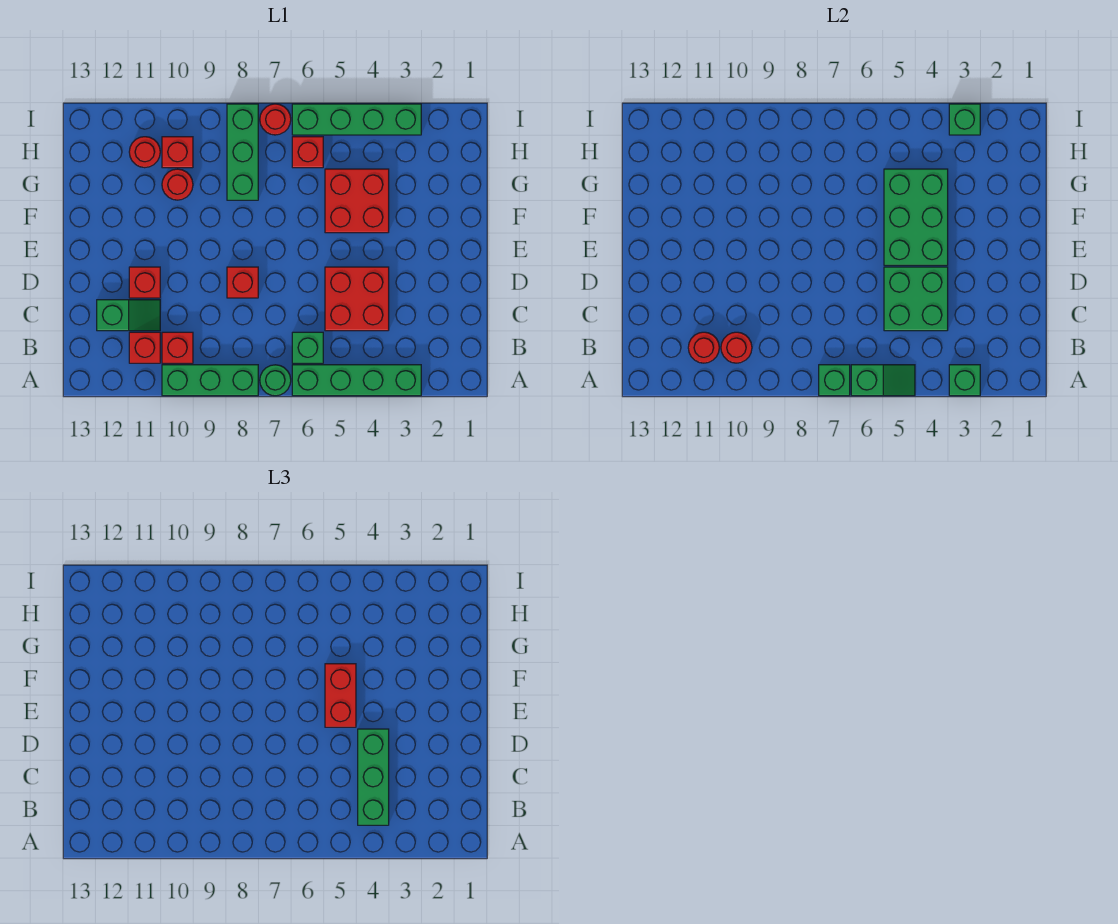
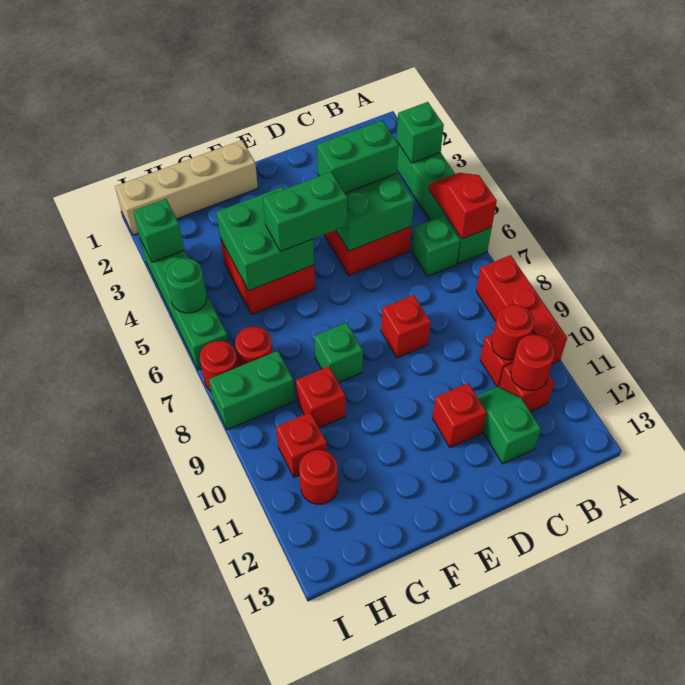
green slope A5:A6 level 2 top 6 -> red slope A5:A6 level 2 top 6
green round brick A7 level 1 -> green round brick I5 level 2
green brick A7 level 2 -> green brick F8 level 1
green brick A8:A10 level 1 -> red brick A8:A10 level 1
green brick B4:D4 level 3 -> green brick C4:D4 level 3
green brick E4:G5 level 2 -> green brick F4:G5 level 2
red brick E5:F5 level 3 -> green brick E5:F5 level 3
none -> tan brick F1:I1 level 1
green brick G8:I8 level 1 -> green brick H8:I8 level 1
red round brick G10 level 1 -> red round brick H7 level 1
red brick H6 level 1 -> red brick G9 level 1

